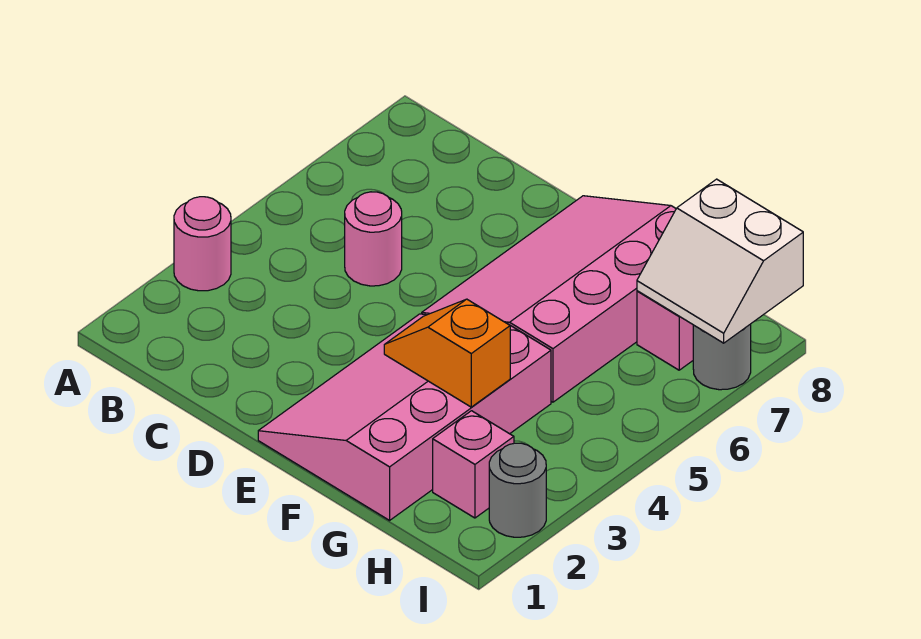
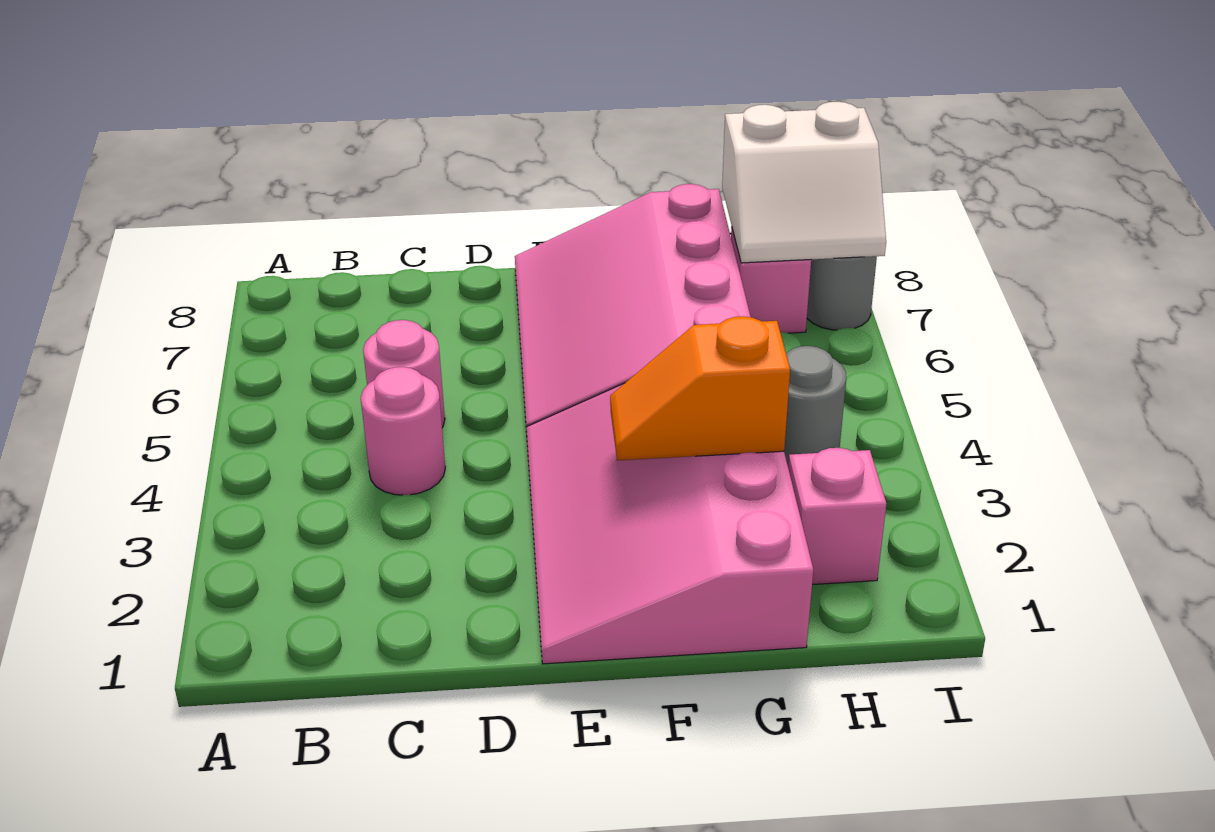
pink round brick A3 level 1 -> pink round brick C4 level 1
grey round brick I2 level 1 -> grey round brick H4 level 1

